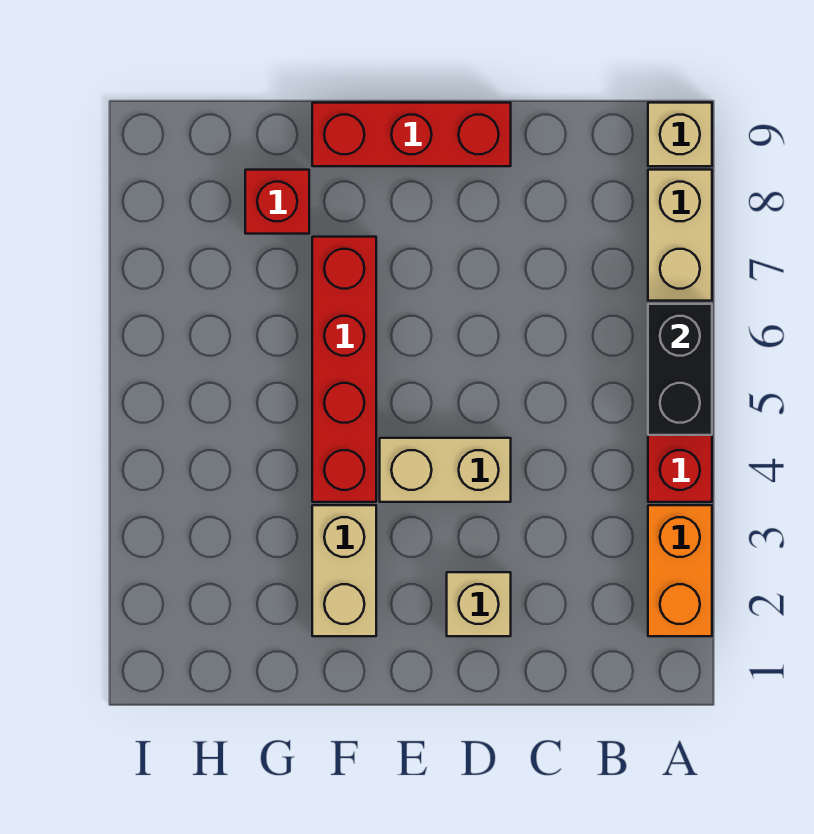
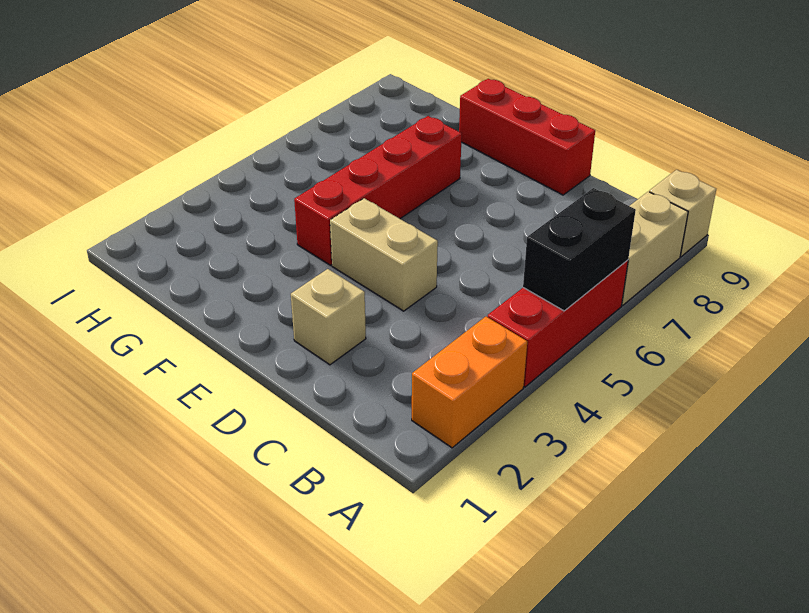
tan brick F2:F3 level 1 -> none
red brick G8 level 1 -> none

